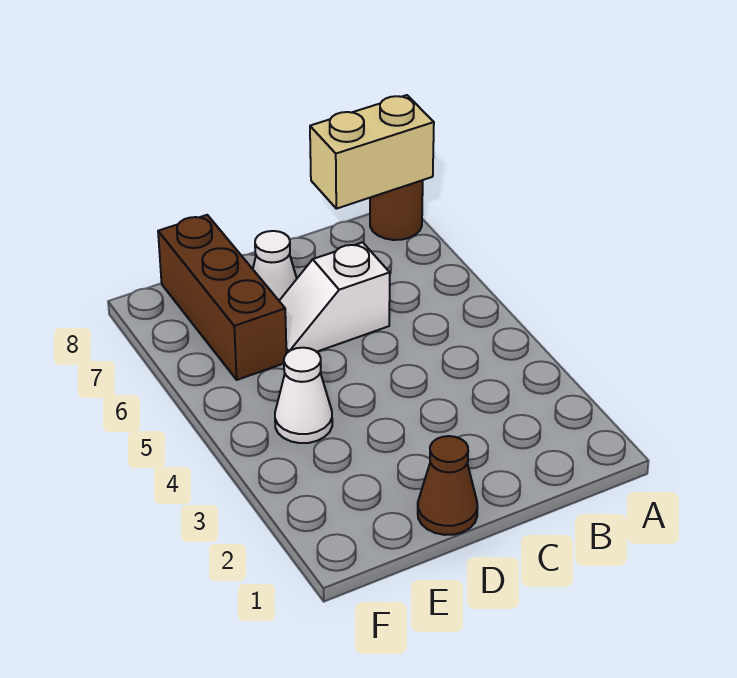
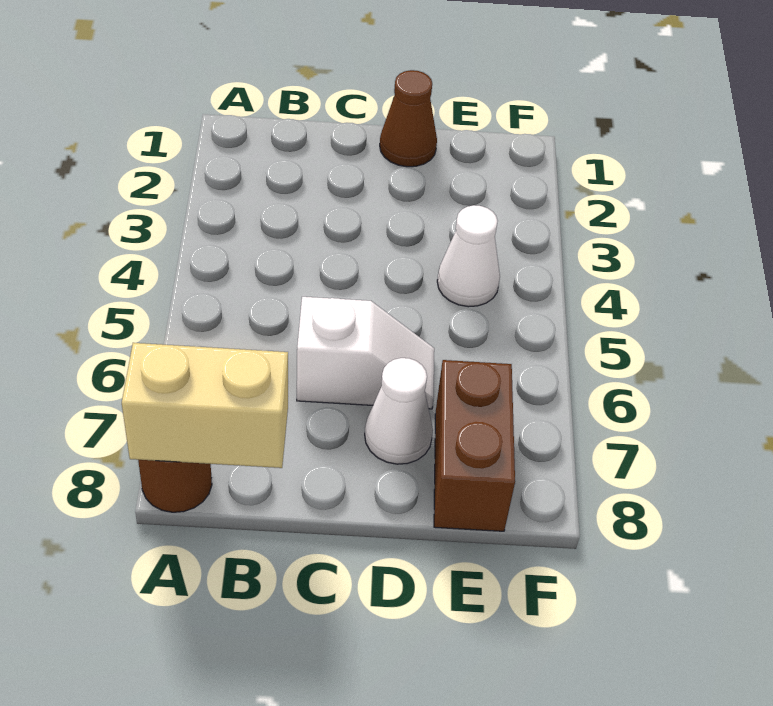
brown brick E6:E8 level 1 -> brown brick E7:E8 level 1

